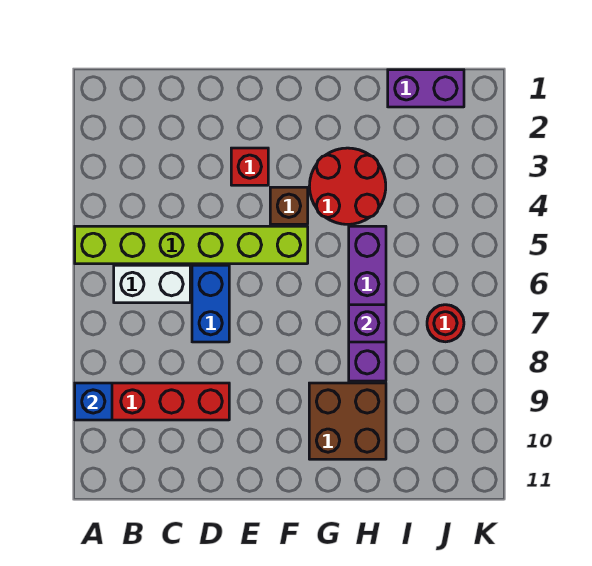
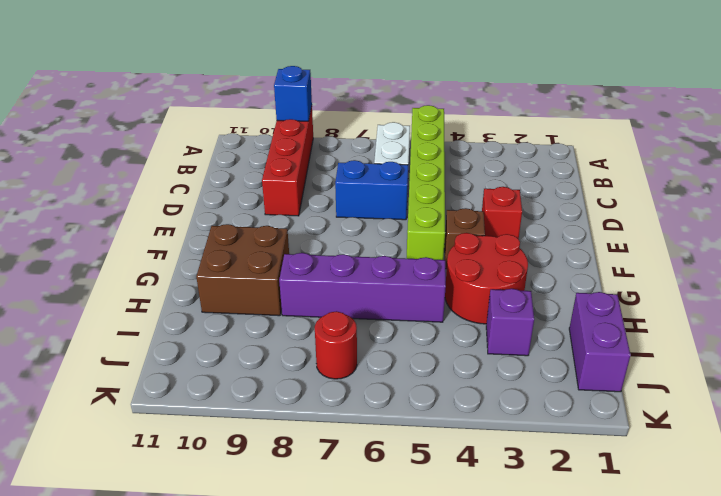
purple brick H7 level 2 -> purple brick I3 level 1

